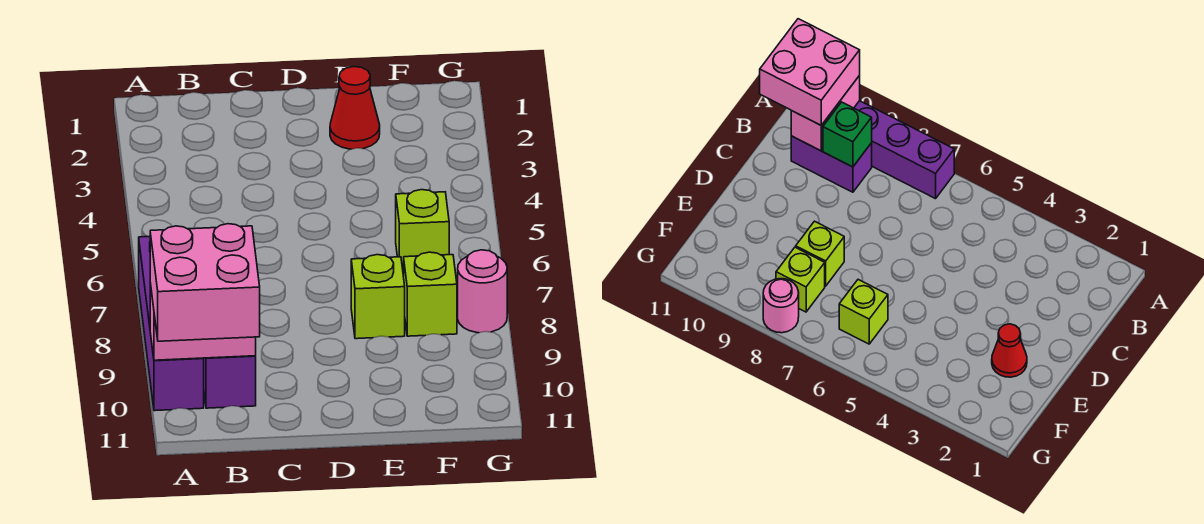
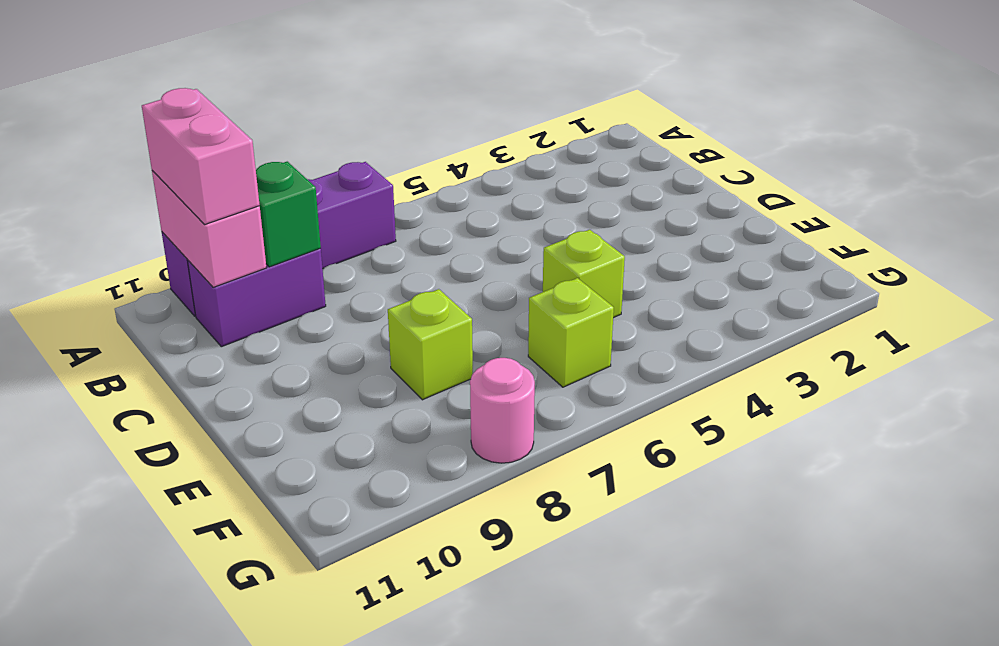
pink brick A10:B11 level 3 -> pink brick A10:B10 level 3
red cone E2 level 1 -> none
lime brick F8 level 1 -> lime brick E5 level 1

